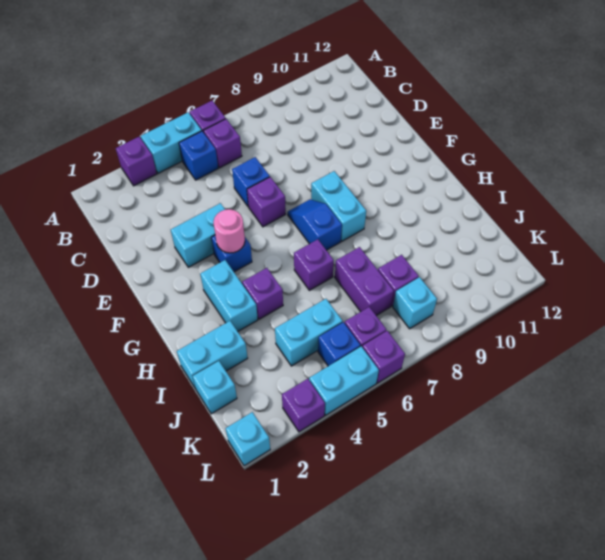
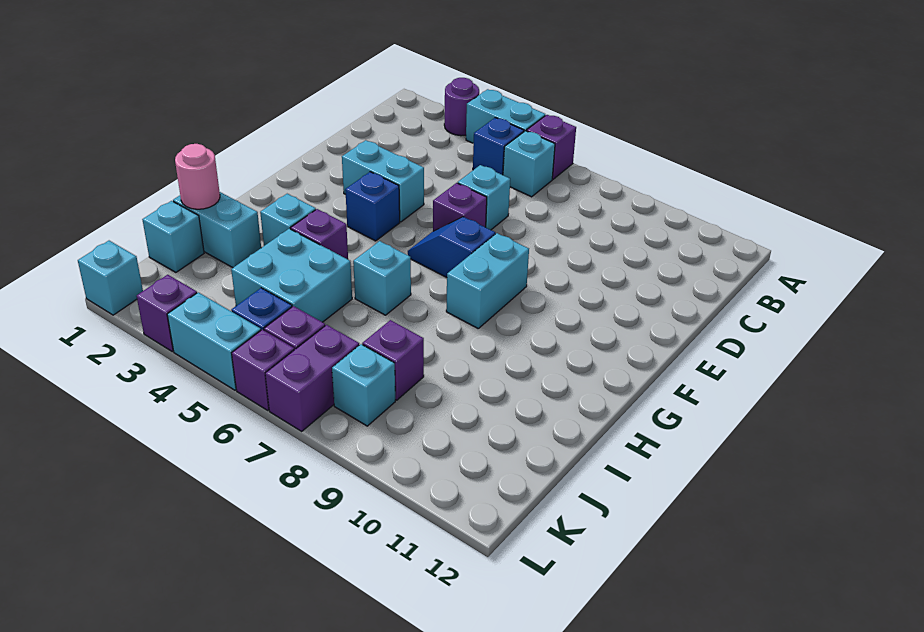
purple brick A3 level 1 -> purple round brick A3 level 1
purple brick B6 level 1 -> cyan brick B6 level 1
blue brick D6 level 1 -> cyan brick D6 level 1
pink round brick F4 level 2 -> pink round brick I1 level 2
blue slope F7:G7 level 1 top G -> blue slope F6:F7 level 1 top 7
cyan brick G3:H3 level 1 -> cyan brick H3 level 1
purple brick H6 level 1 -> cyan brick H6 level 1
purple brick I7:J7 level 1 -> purple brick K7:L7 level 1
cyan brick J4:J5 level 1 -> cyan brick I4:J5 level 1

